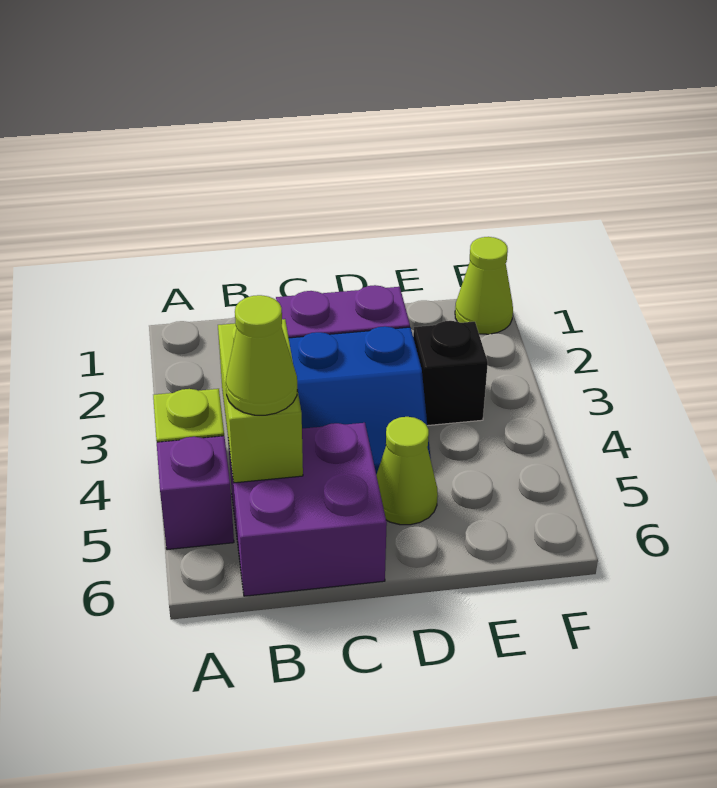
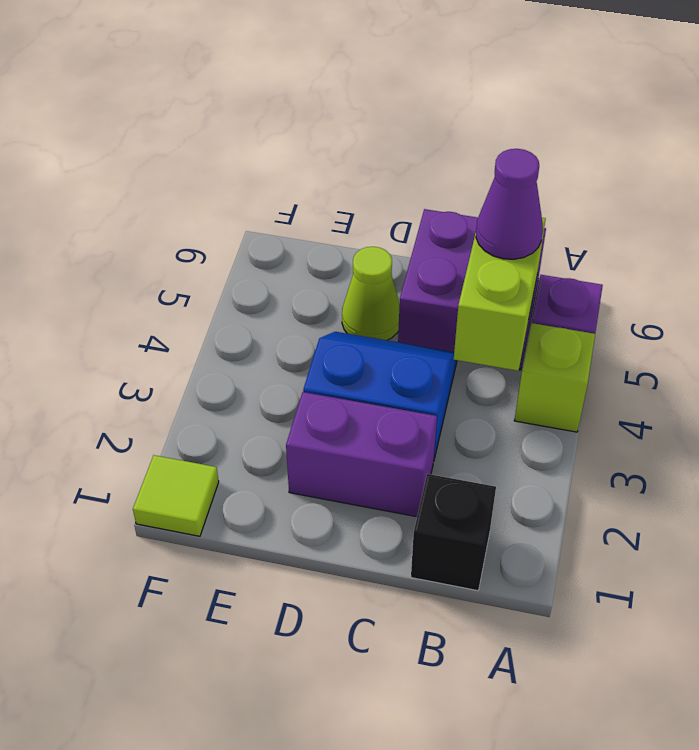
lime cone B5 level 3 -> purple cone B5 level 3
black brick E3 level 1 -> black brick B1 level 1
lime cone F1 level 1 -> lime tile F1 level 1

